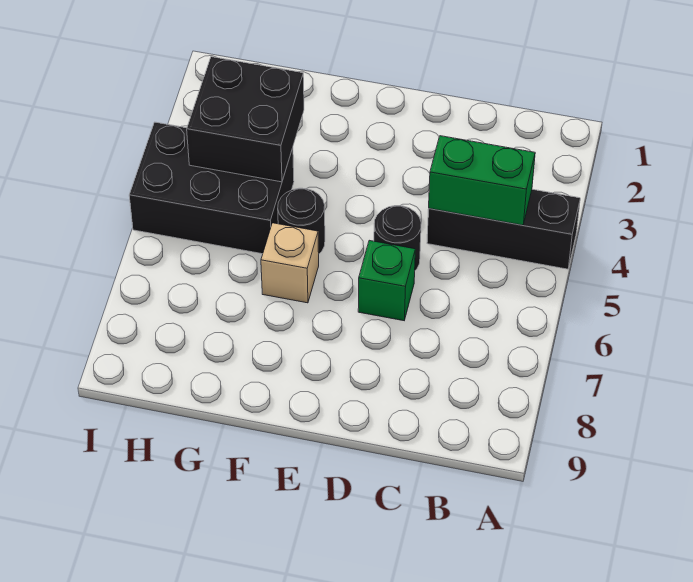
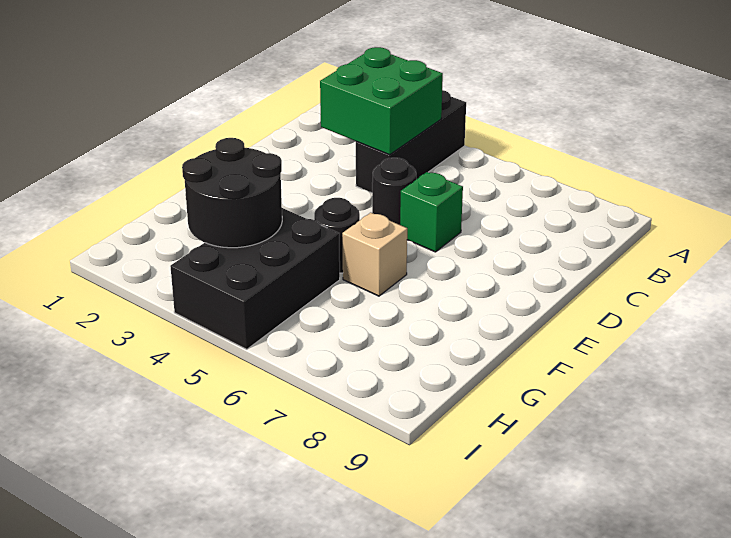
green brick B4:C4 level 2 -> green brick B3:C4 level 2
black brick G3:H4 level 2 -> black round brick G3:H4 level 2

